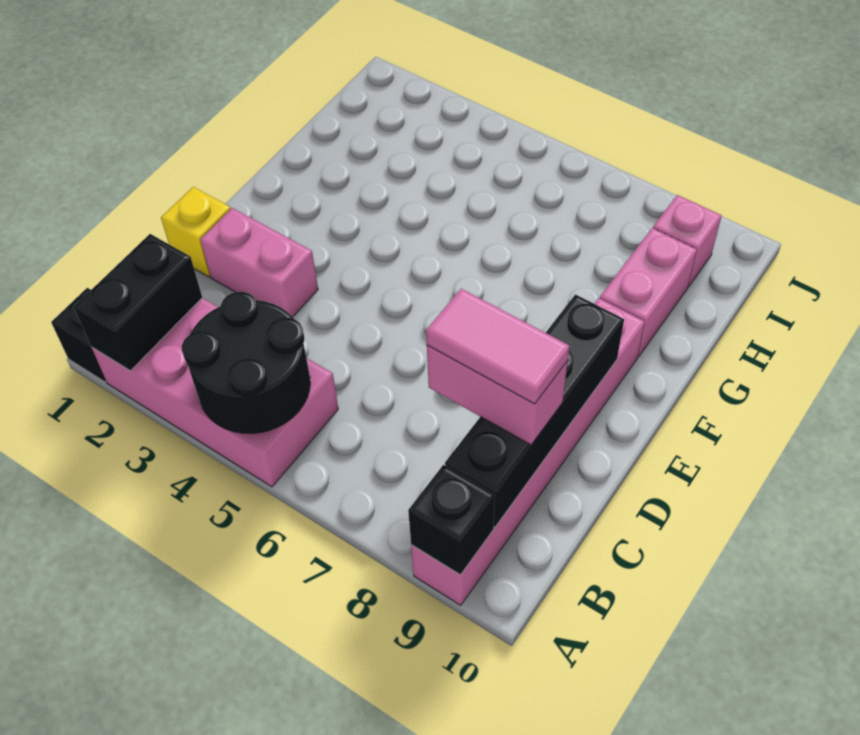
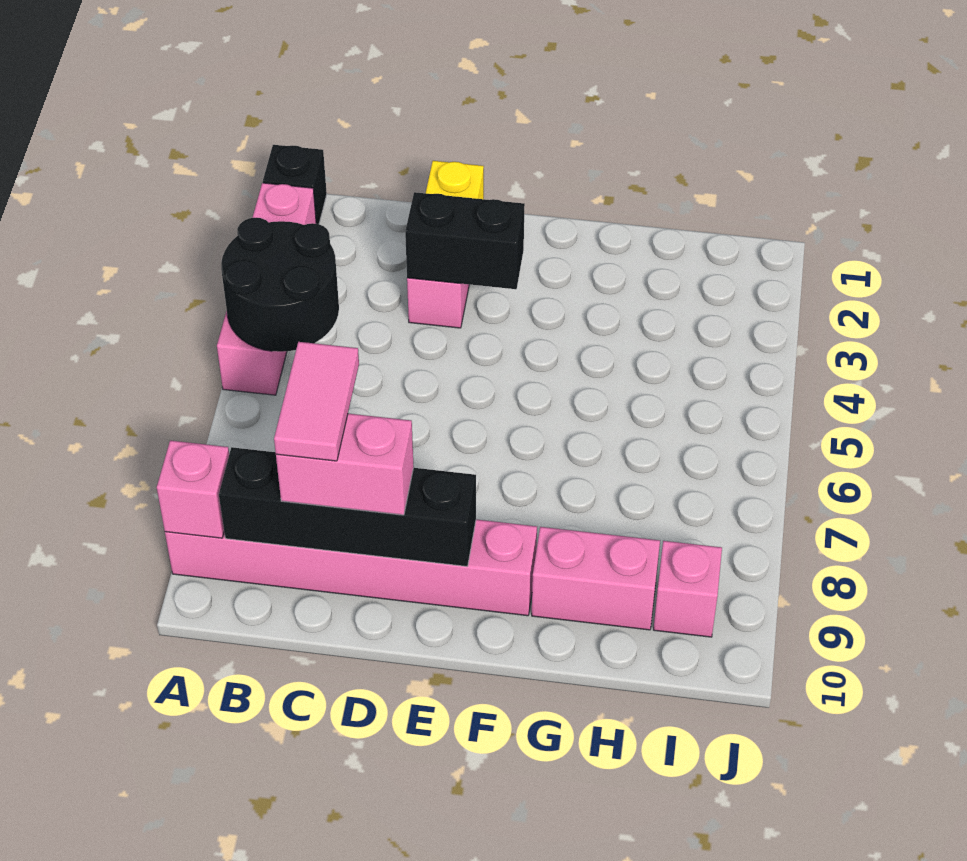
pink brick A2:B5 level 1 -> pink brick A2:A5 level 1
black brick A2:B2 level 2 -> black brick D3:E3 level 2
black brick A9 level 2 -> pink brick A9 level 2
pink brick C8:C9 level 3 -> pink brick C9:D9 level 3

